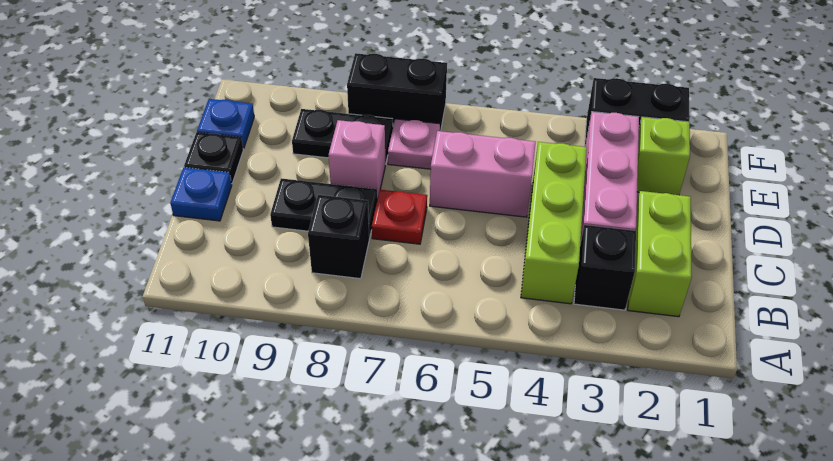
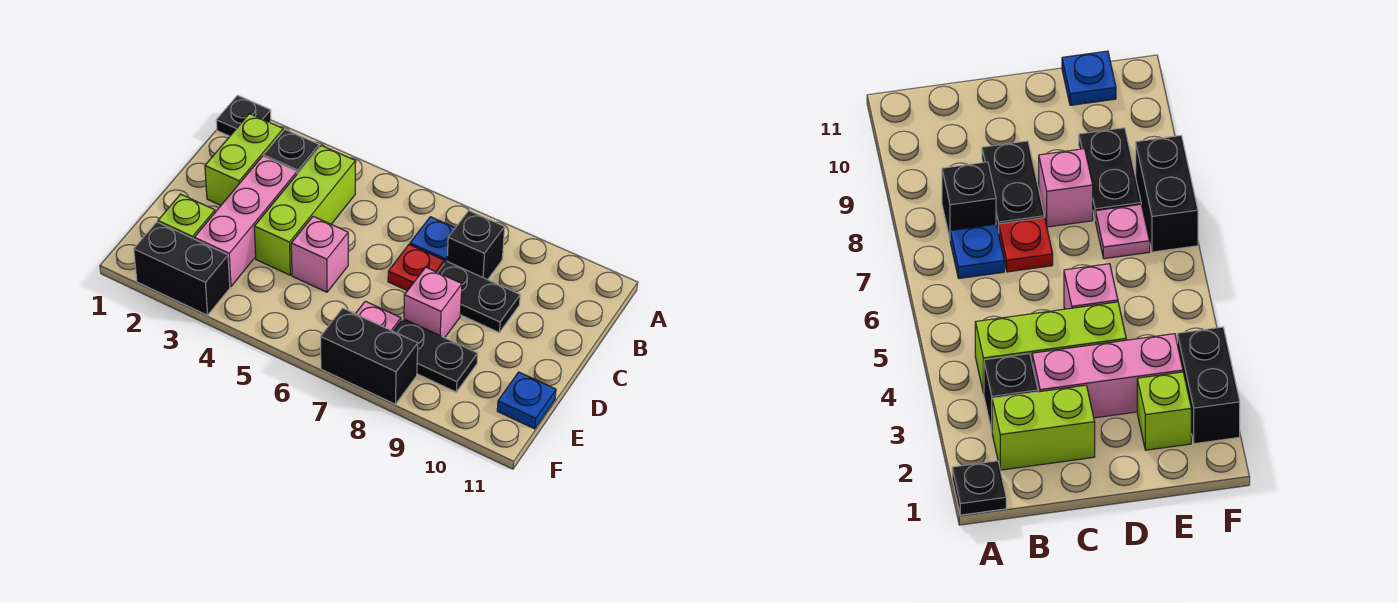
blue plate C11 level 1 -> blue plate B7 level 1
pink brick D5:D6 level 1 -> pink brick D5 level 1
black plate D11 level 1 -> black plate A1 level 1

